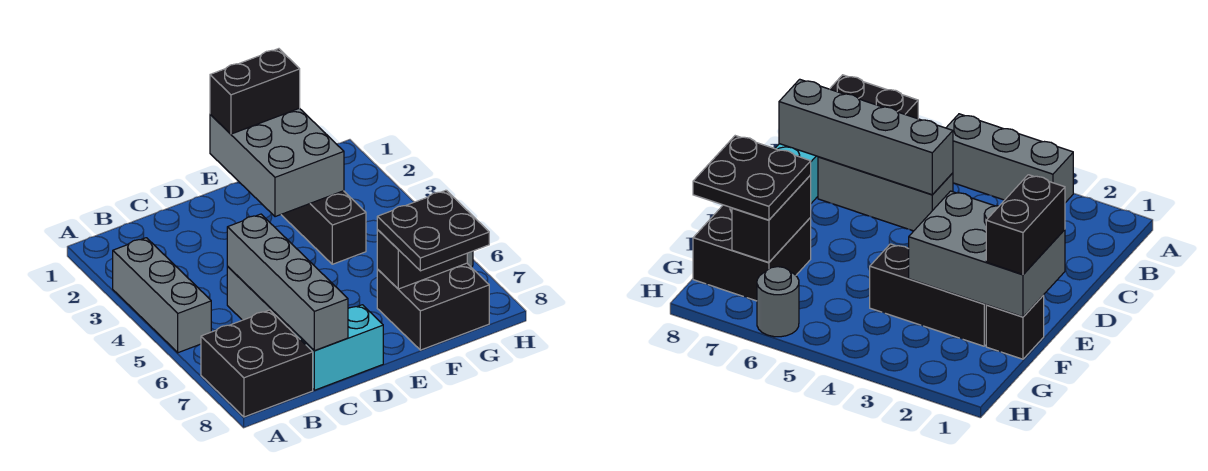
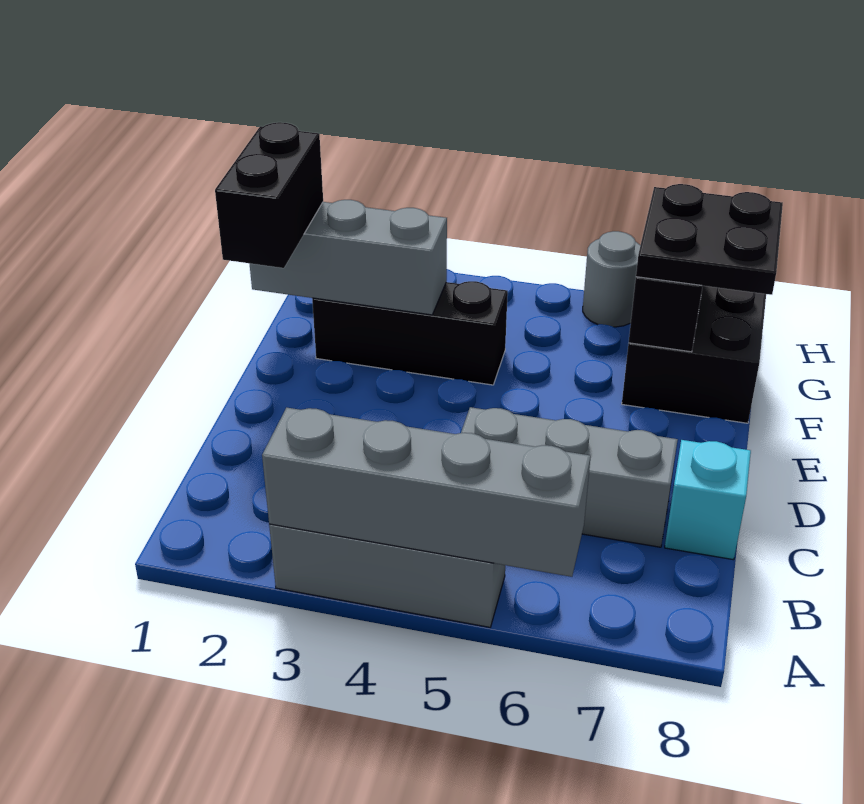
black brick A7:B8 level 1 -> none
grey brick C5:C8 level 2 -> grey brick A3:A6 level 2
cyan brick C8:D8 level 1 -> cyan brick C8 level 1
grey brick E1:F3 level 2 -> grey brick F1:F3 level 2
black brick F1 level 1 -> none

